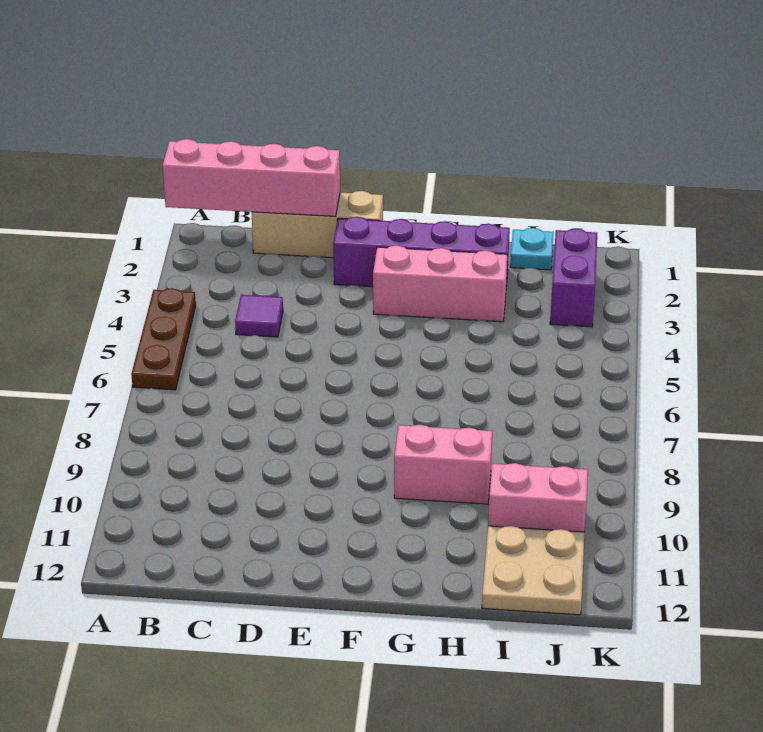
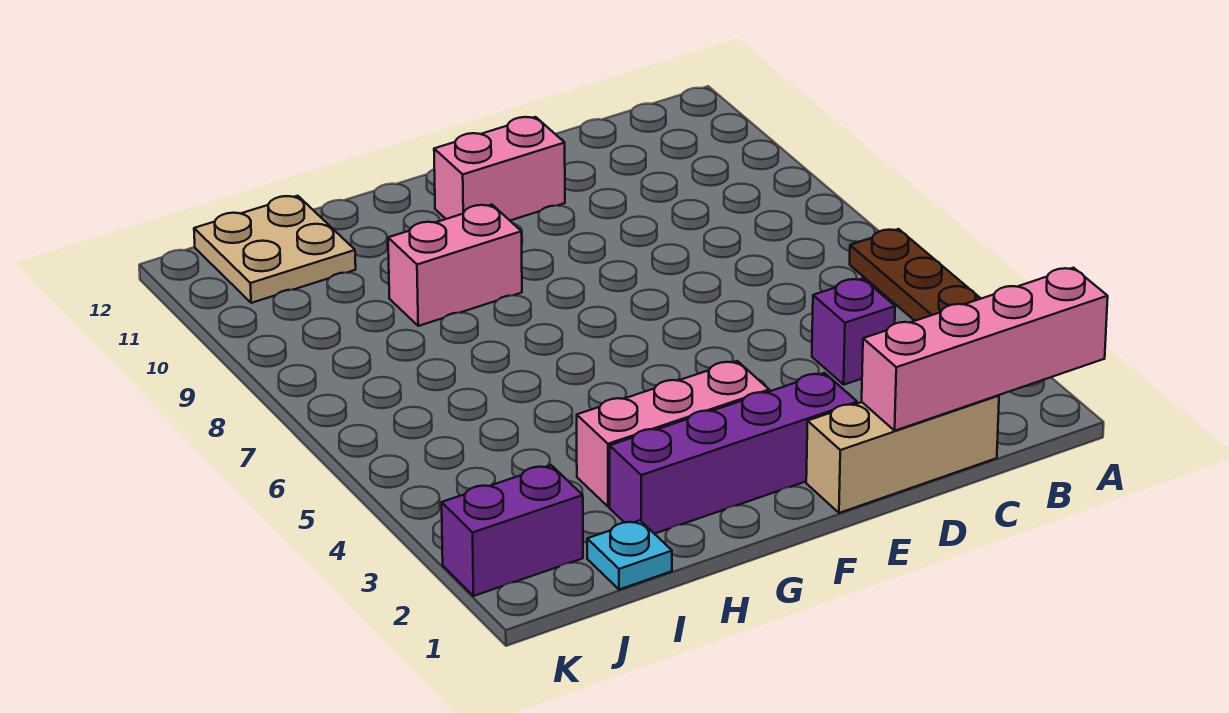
purple tile C4 level 1 -> purple brick C4 level 1
pink brick I10:J10 level 1 -> pink brick E11:F11 level 1
purple brick J2:J3 level 1 -> purple brick J2:K2 level 1

